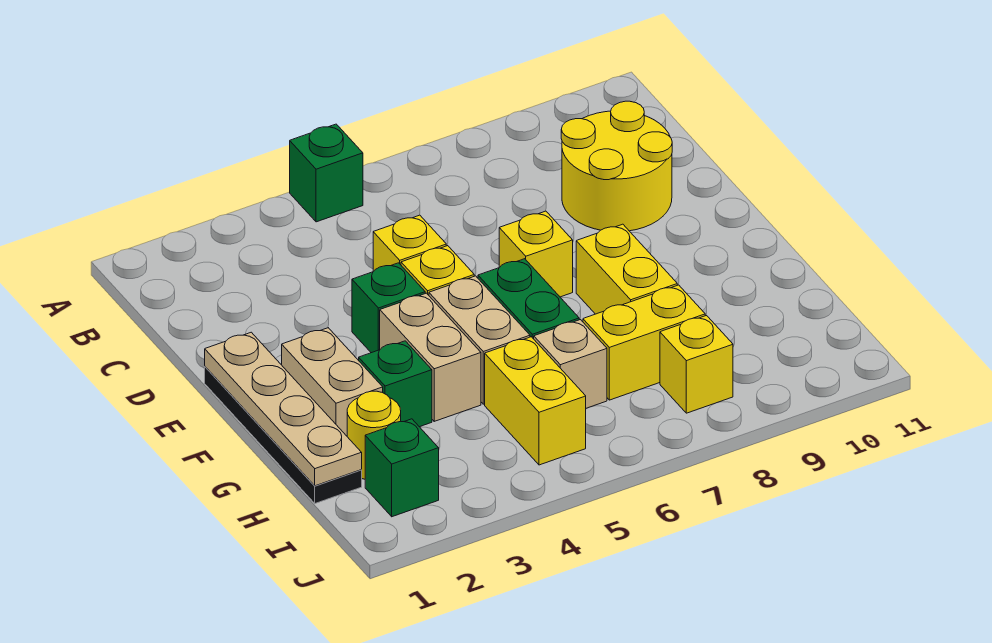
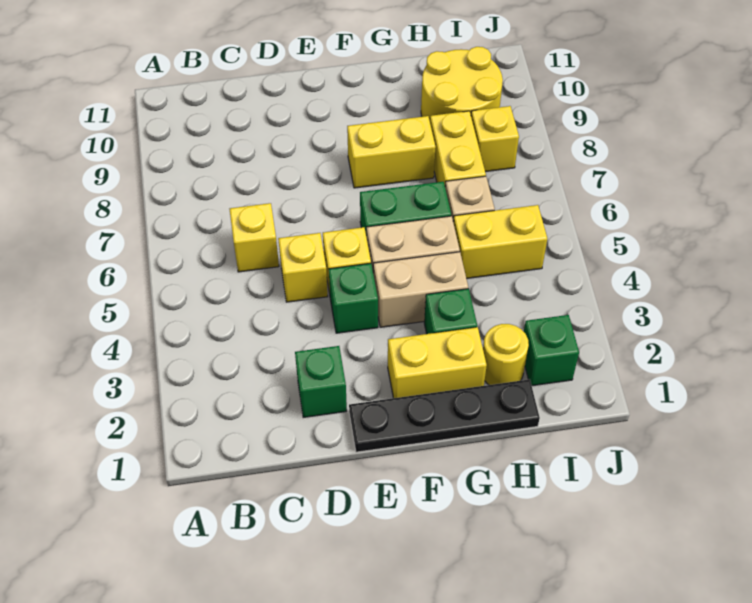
green brick A5 level 1 -> green brick D2 level 1
yellow round brick C9:D10 level 1 -> yellow round brick H9:I10 level 1
tan plate E1:H1 level 2 -> none
yellow brick E7 level 1 -> yellow brick C6 level 1
tan brick F2:G2 level 1 -> yellow brick F2:G2 level 1

